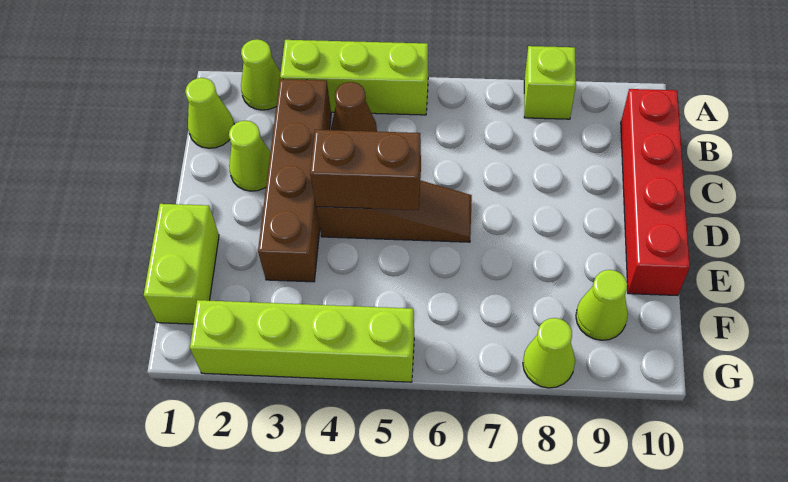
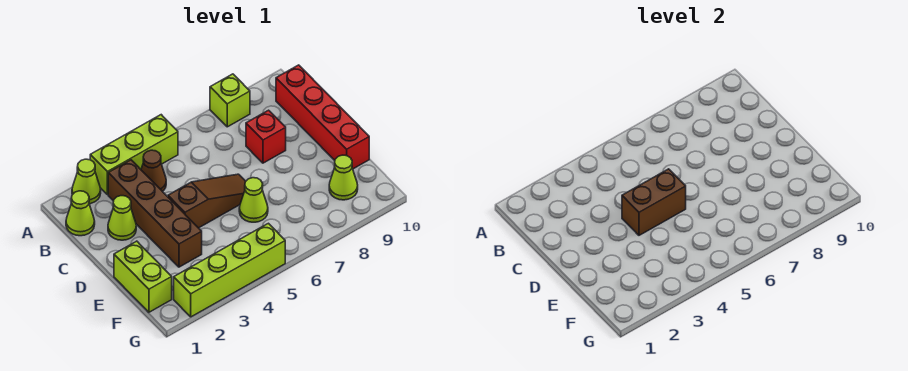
none -> red brick C8 level 1
lime cone G8 level 1 -> lime cone E6 level 1

